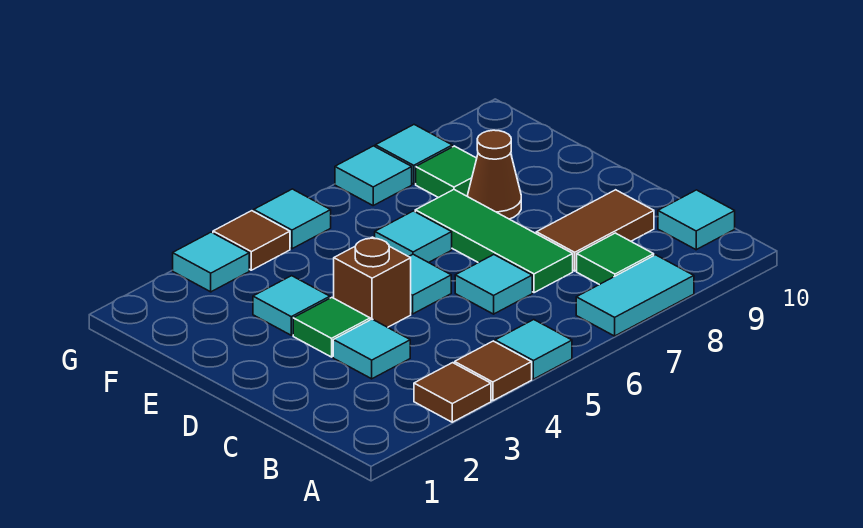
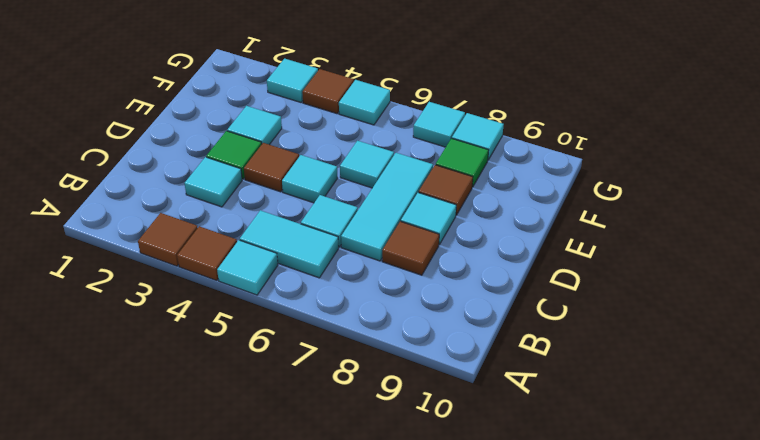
cyan tile A7:A8 level 1 -> cyan tile B5:B6 level 1
green tile B8 level 1 -> none
cyan tile B10 level 1 -> cyan tile D8 level 1
green tile C7:E7 level 1 -> cyan tile C7:E7 level 1
brown tile C8:C9 level 1 -> brown tile C8 level 1
brown brick D4 level 1 -> brown tile D4 level 1
brown cone E8 level 1 -> brown tile E8 level 1

